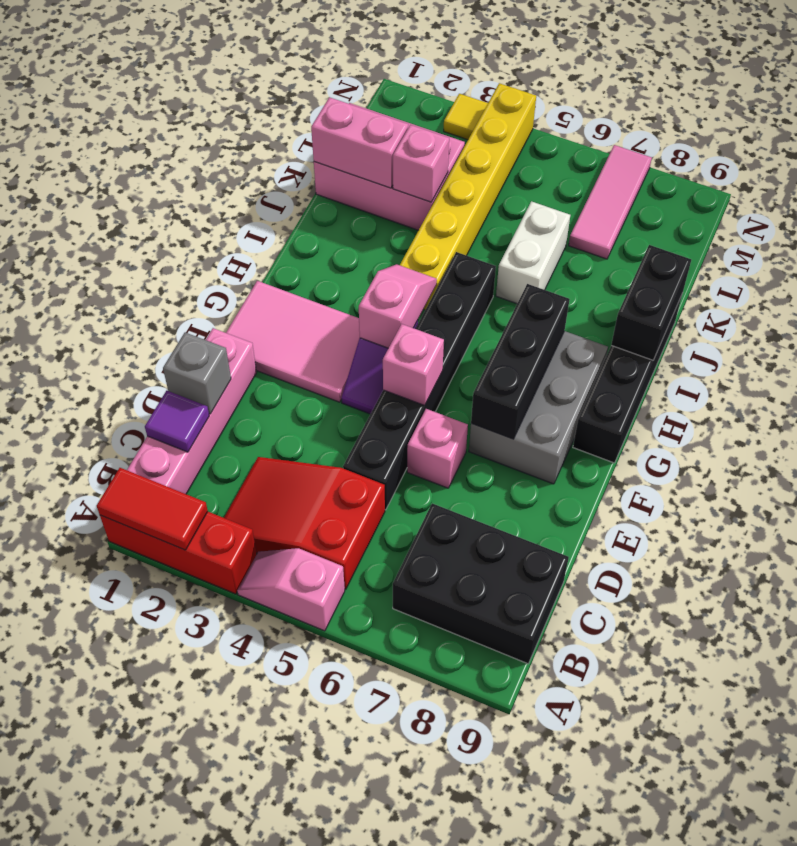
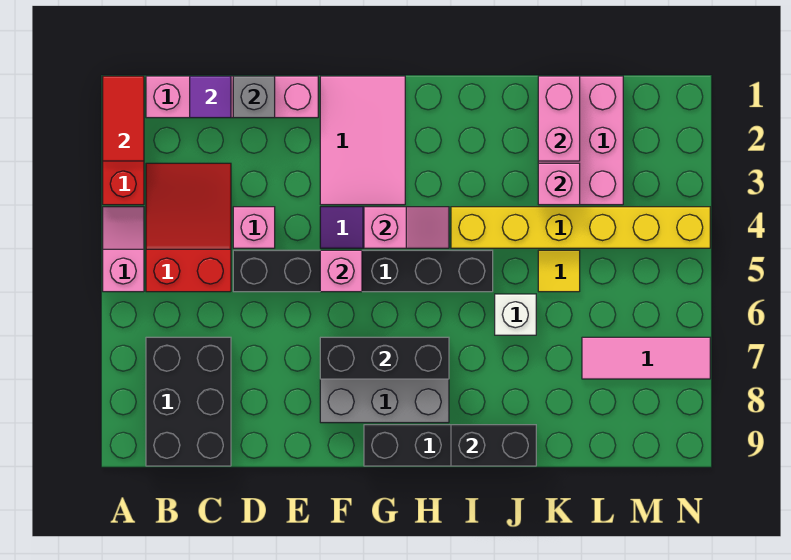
pink brick E6 level 1 -> pink brick D4 level 1
white brick J6:K6 level 1 -> white brick J6 level 1
yellow tile N3 level 1 -> yellow tile K5 level 1

